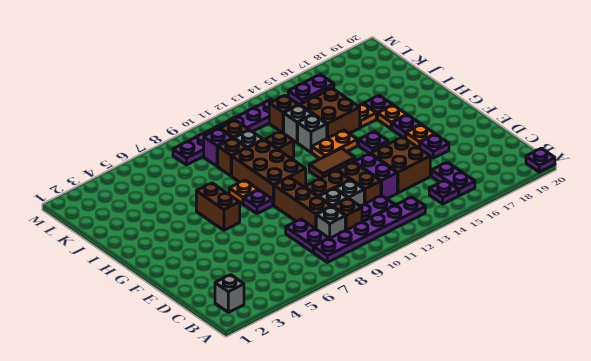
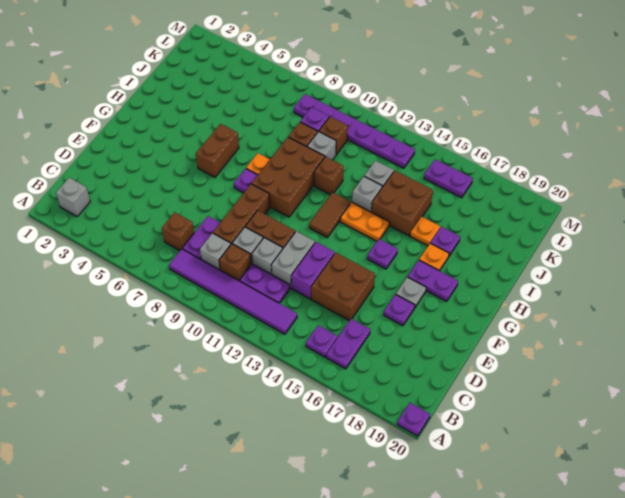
purple plate B8:B13 level 1 -> purple tile B8:B13 level 1
brown brick D12:E12 level 1 -> grey brick D12:E12 level 1
orange plate F17 level 1 -> grey plate F17 level 1
brown tile G12:G13 level 1 -> brown tile G12:H12 level 1
purple plate G17 level 1 -> purple plate G17:G18 level 1
brown brick K13 level 1 -> brown brick C7 level 1

